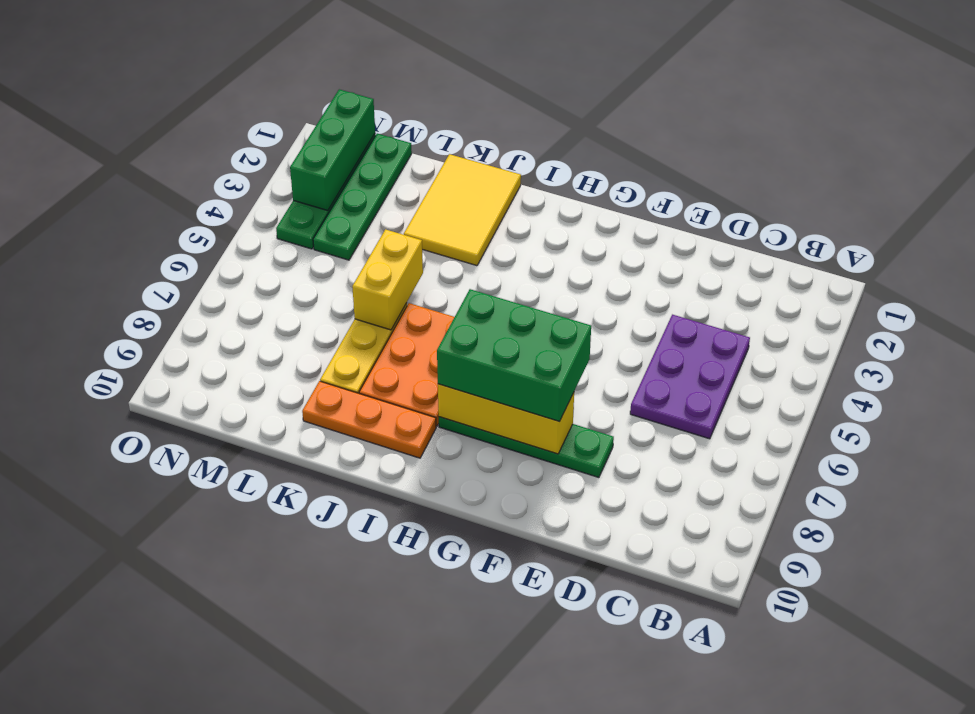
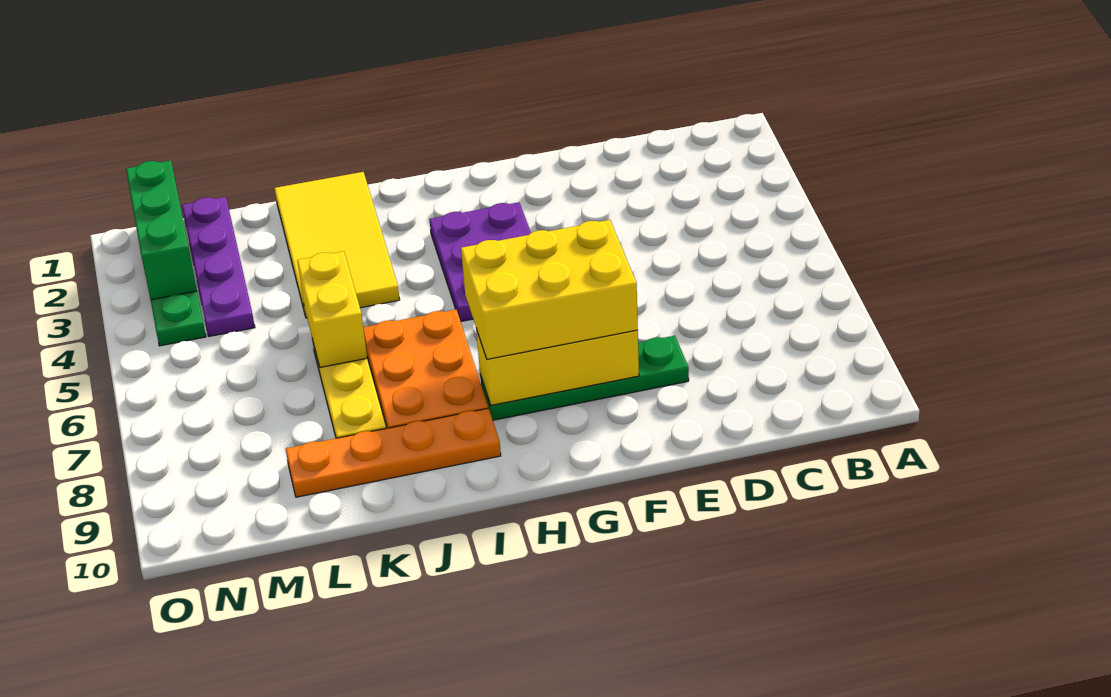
purple plate C4:D6 level 1 -> purple plate G3:H5 level 1
green brick F7:H8 level 3 -> yellow brick F7:H8 level 3
orange plate I9:K9 level 1 -> orange plate I9:L9 level 1
yellow tile J1:K3 level 1 -> yellow tile J1:K4 level 1
green plate M1:M4 level 1 -> purple plate M1:M4 level 1

